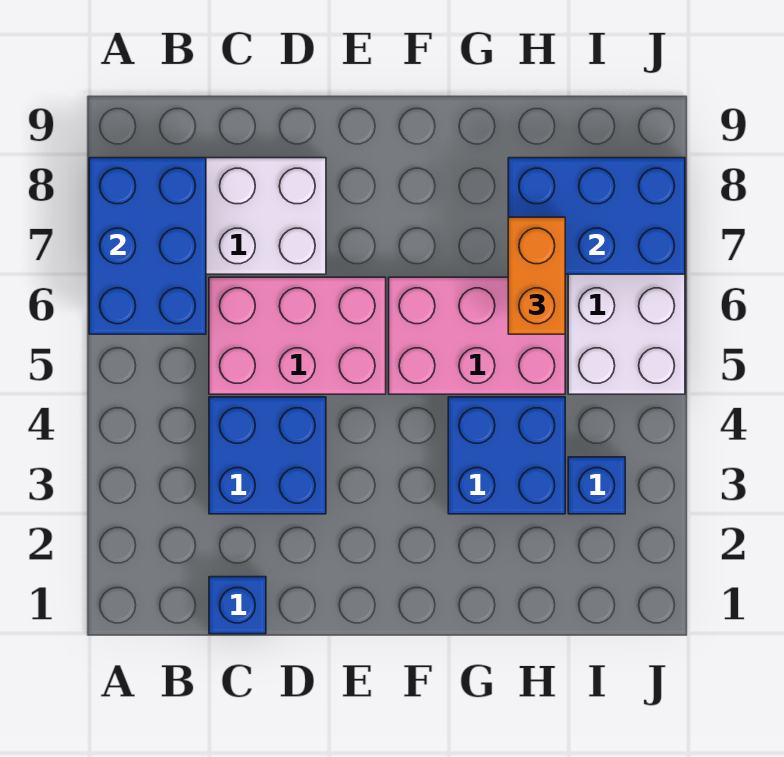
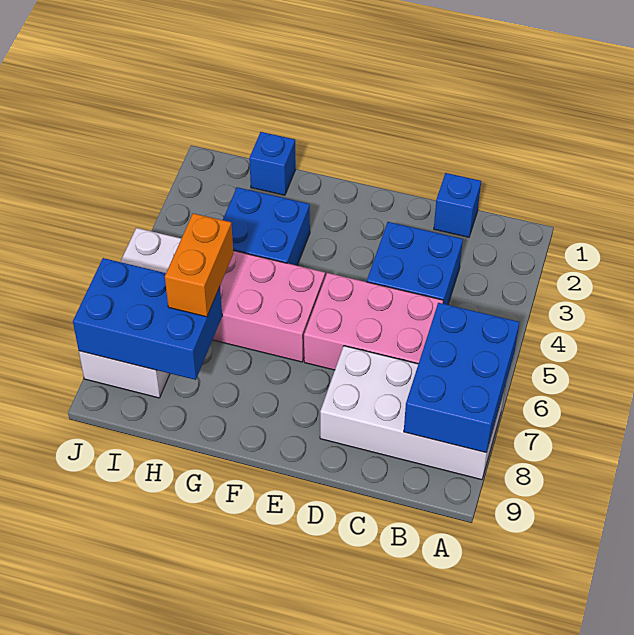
blue brick I3 level 1 -> blue brick H1 level 1

